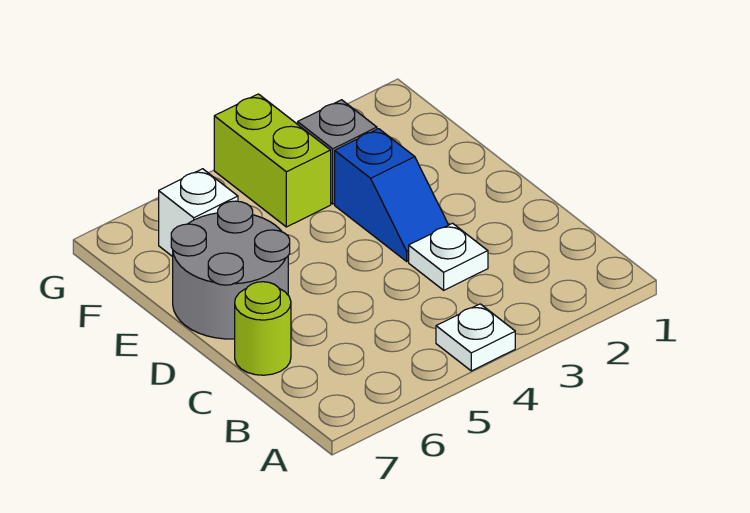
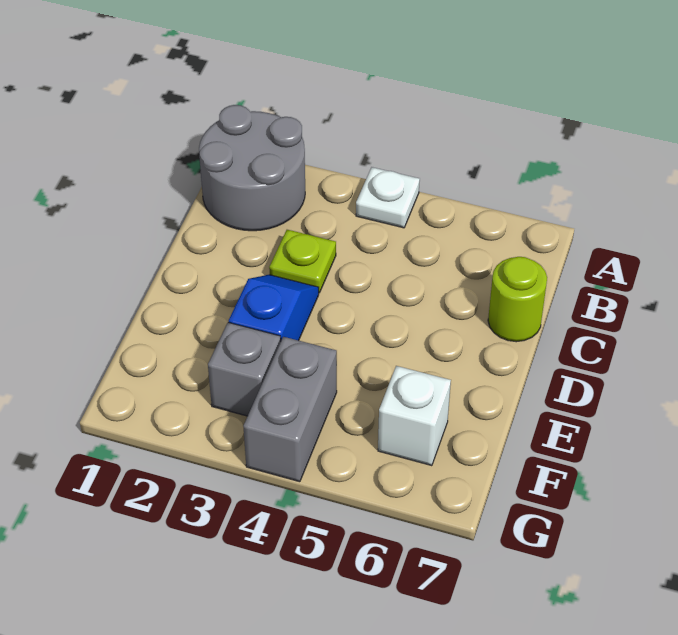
white plate C3 level 1 -> lime plate C3 level 1
grey round brick D6:E7 level 1 -> grey round brick A1:B2 level 1
lime brick F4:G4 level 1 -> grey brick F4:G4 level 1

